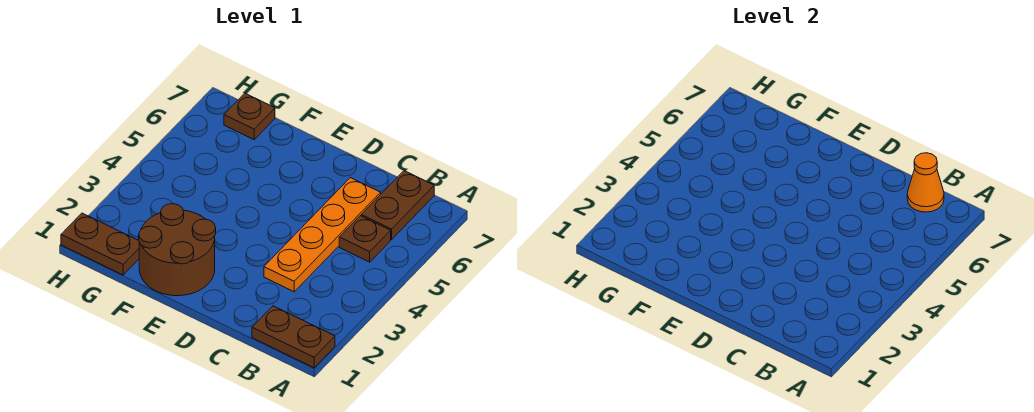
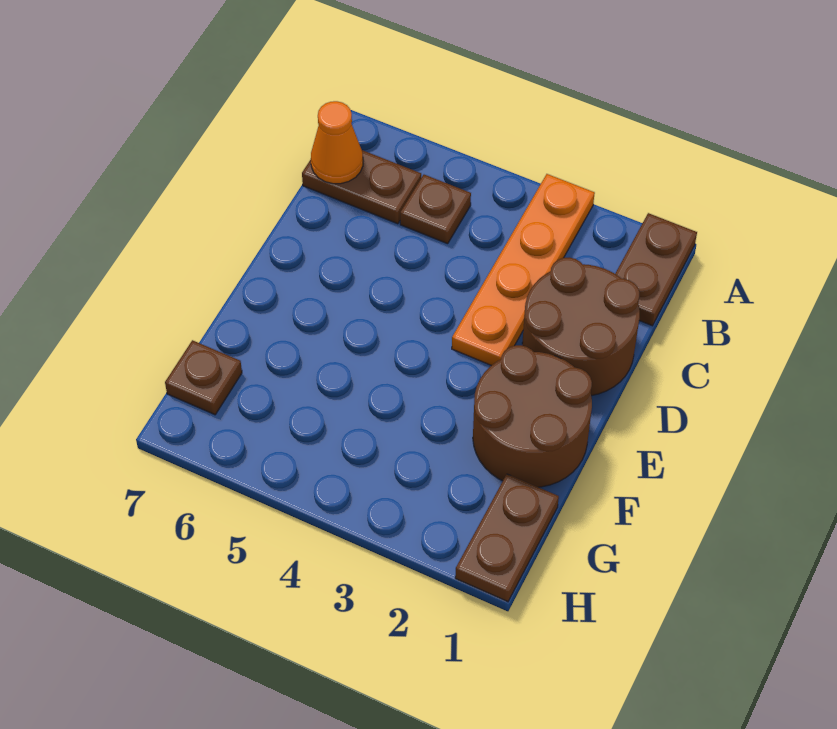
none -> brown round brick C1:D2 level 1
orange plate C3:C6 level 1 -> orange plate A3:D3 level 1

